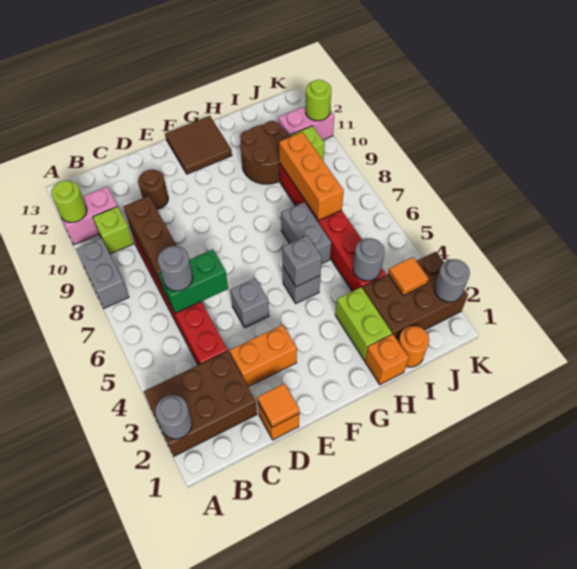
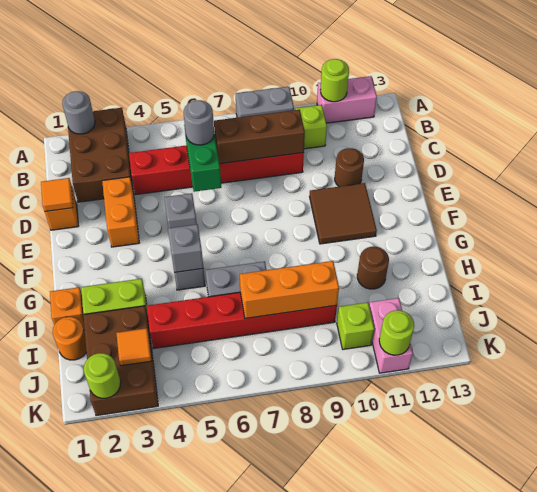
pink brick A11:B11 level 1 -> pink brick A11:A12 level 1
brown tile F12:G13 level 1 -> brown tile E10:F11 level 1
brown round brick H10:I11 level 1 -> brown round brick H11 level 1
grey round brick I4 level 2 -> none
grey round brick K2 level 2 -> lime round brick K2 level 2

